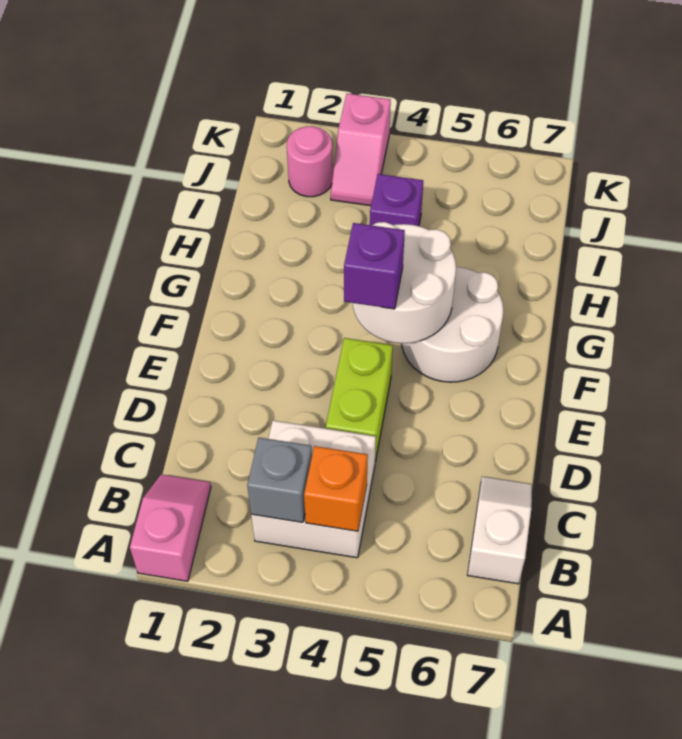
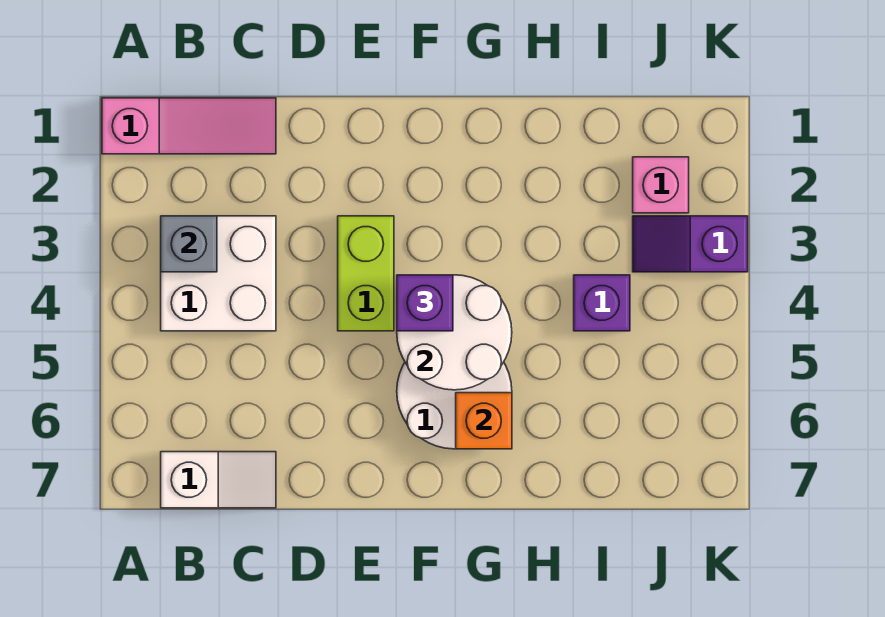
pink slope A1:B1 level 1 top A -> pink slope A1:C1 level 1 top A
orange brick B4 level 2 -> orange brick G6 level 2
lime brick D4:E4 level 1 -> lime brick E3:E4 level 1
pink round brick J2 level 1 -> pink brick J2 level 1
pink slope J3:K3 level 1 top K -> purple slope J3:K3 level 1 top K

